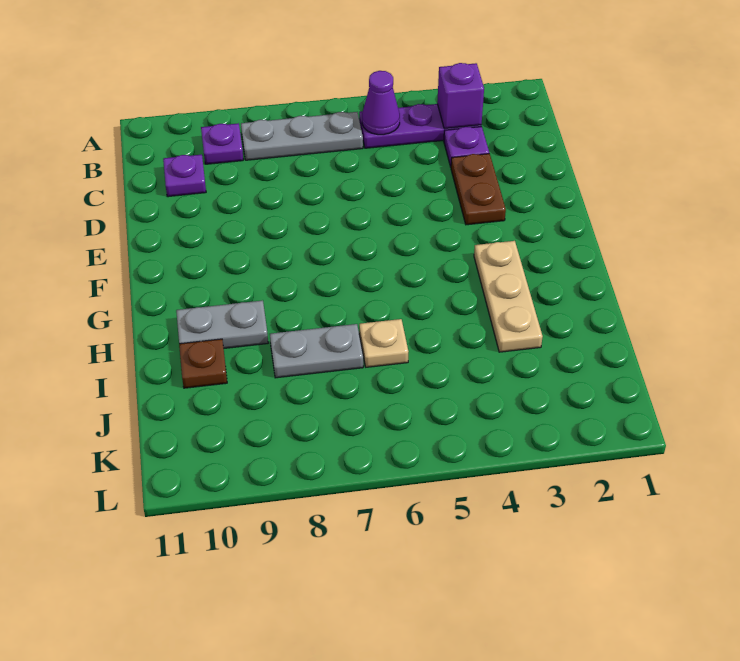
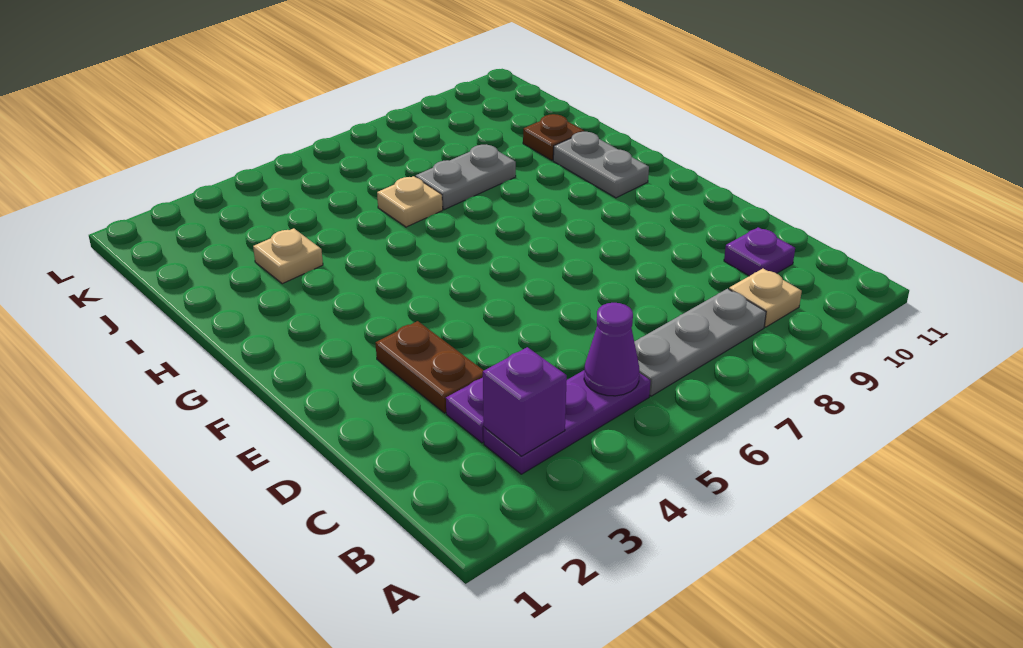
purple plate B9 level 1 -> tan plate B9 level 1
tan plate G3:I3 level 1 -> tan plate I3 level 1
grey plate H9:H10 level 1 -> grey plate G10:H10 level 1

